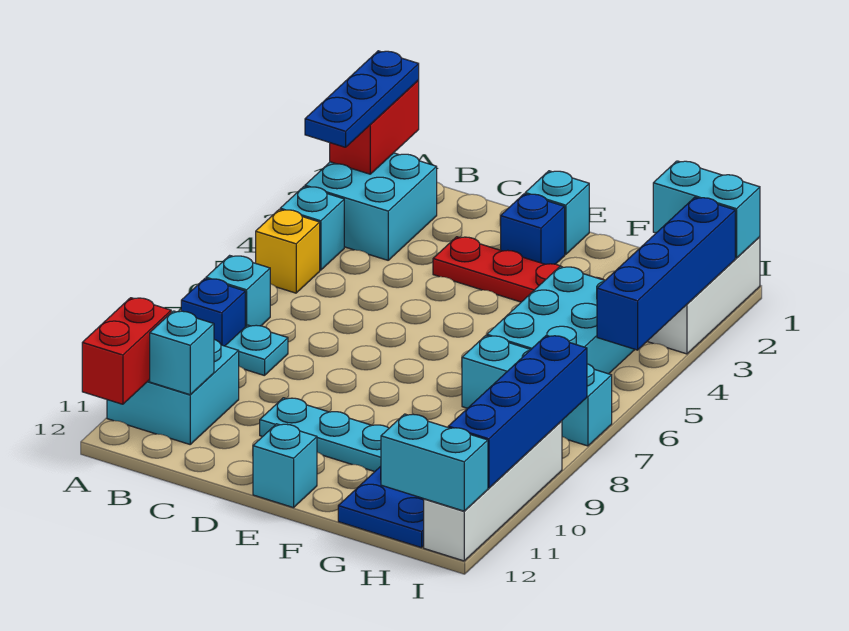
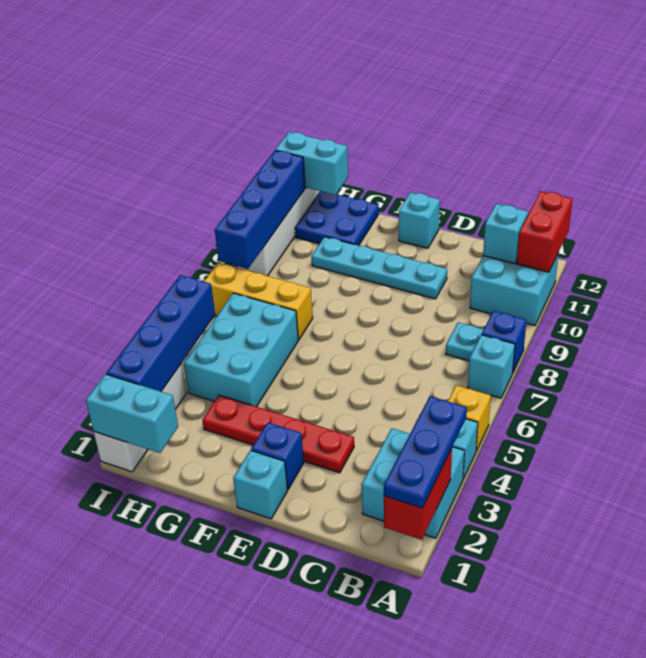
cyan brick G7:I7 level 1 -> yellow brick G7:I7 level 1

